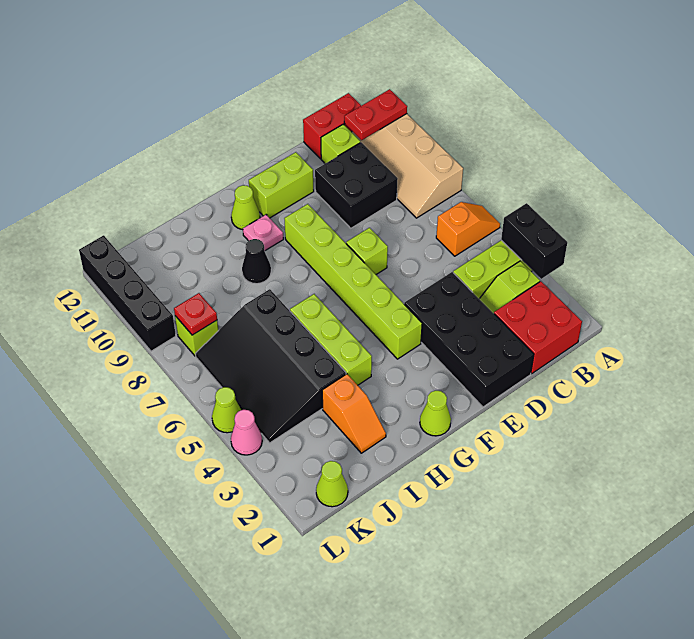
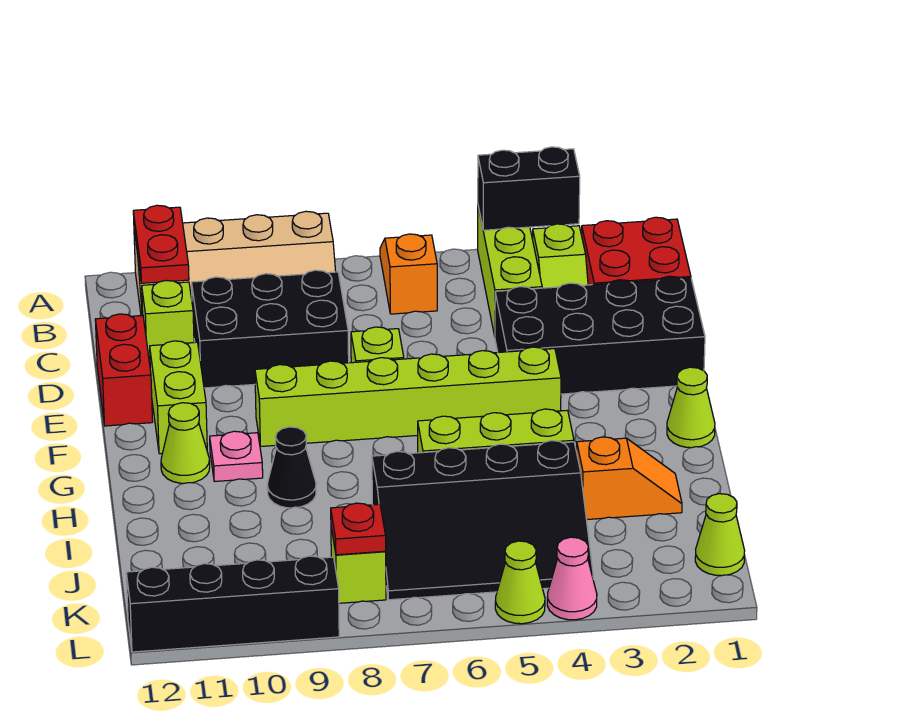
red brick B12:C12 level 1 -> red brick D12:E12 level 1
black brick C9:D10 level 1 -> black brick C8:D10 level 1

